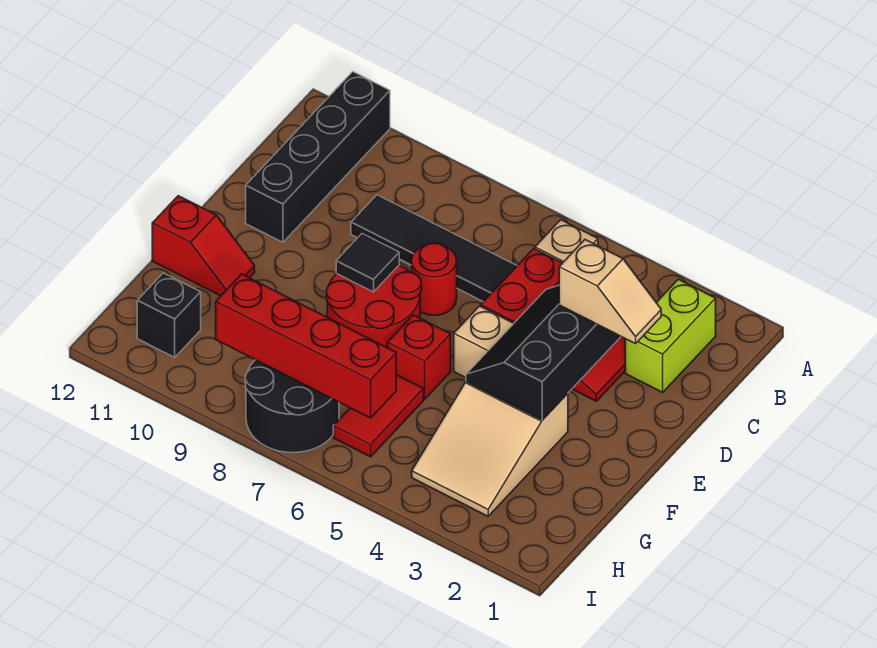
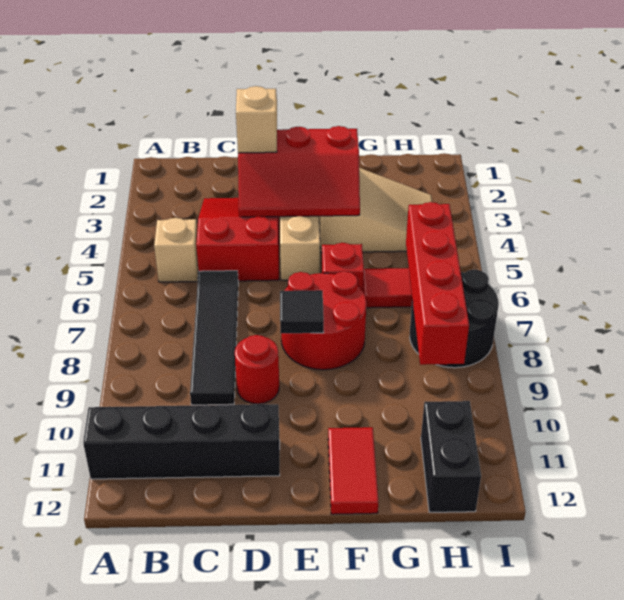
lime brick B2:C2 level 1 -> none
black slope D3:F4 level 2 top 3 -> red slope D3:F4 level 2 top 3
red round brick D7 level 1 -> red round brick D9 level 1
red slope F11:F12 level 1 top 12 -> red tile F11:F12 level 1
black brick H11 level 1 -> black brick H11:H12 level 1

